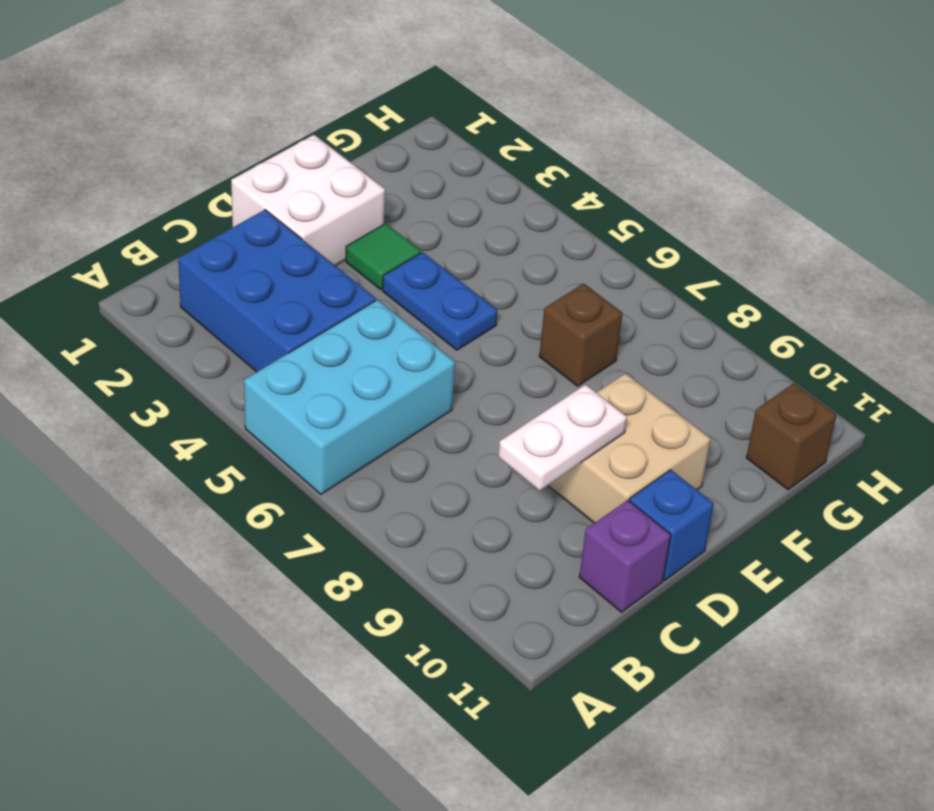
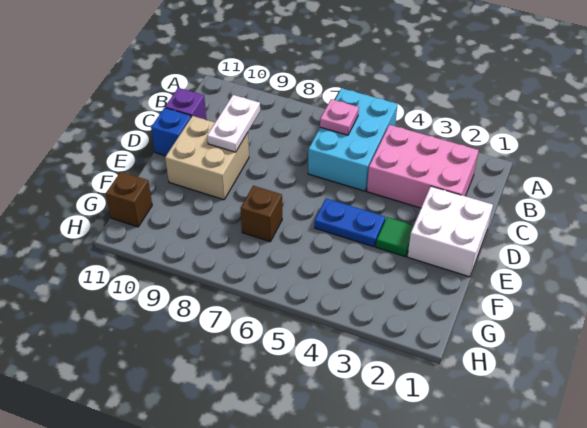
blue brick B2:C4 level 1 -> pink brick B2:C4 level 1
none -> pink plate B6 level 2

